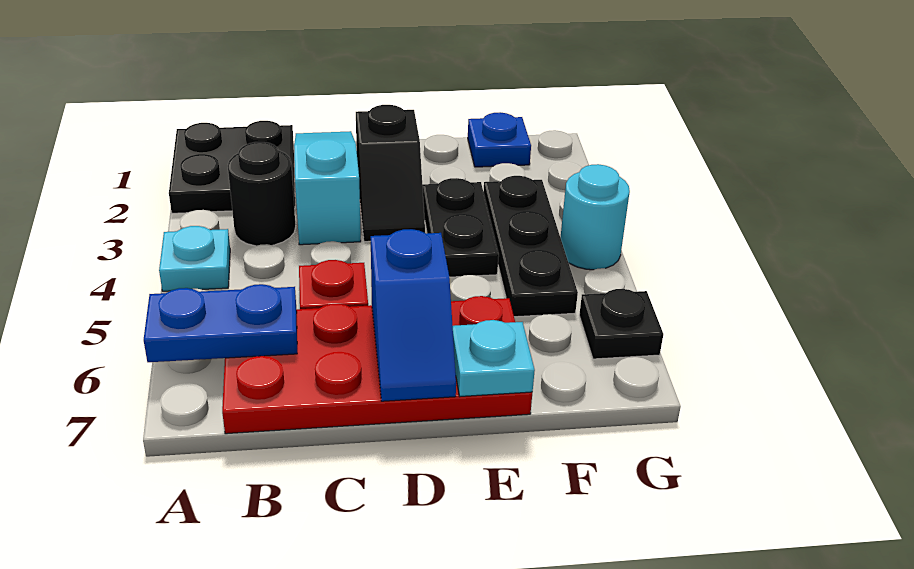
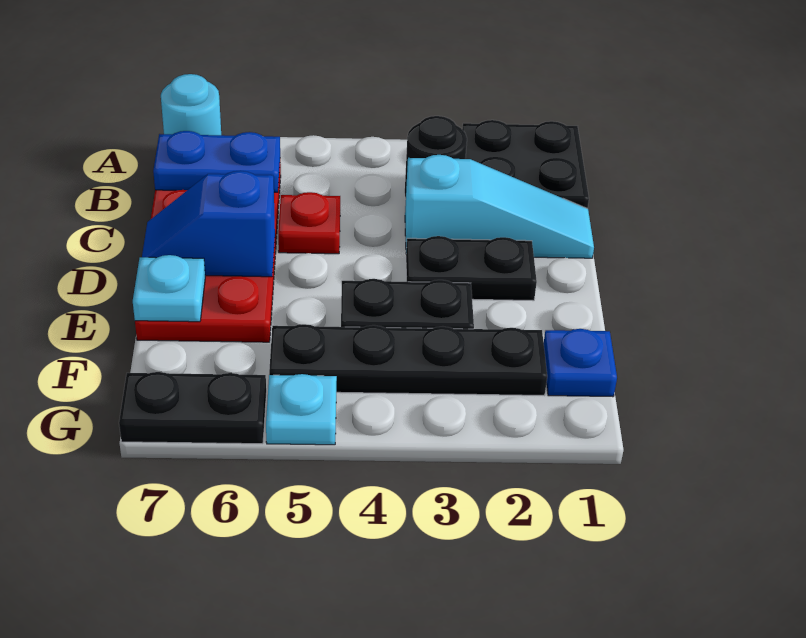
cyan plate A4 level 1 -> cyan plate G5 level 1
blue plate A6:B6 level 2 -> blue plate B6:B7 level 2
black slope D2:D3 level 1 top 2 -> black plate D2:D3 level 1
black plate F3:F5 level 1 -> black plate F2:F5 level 1
cyan round brick G4 level 1 -> cyan round brick A7 level 1
black plate G6 level 1 -> black plate G6:G7 level 1

